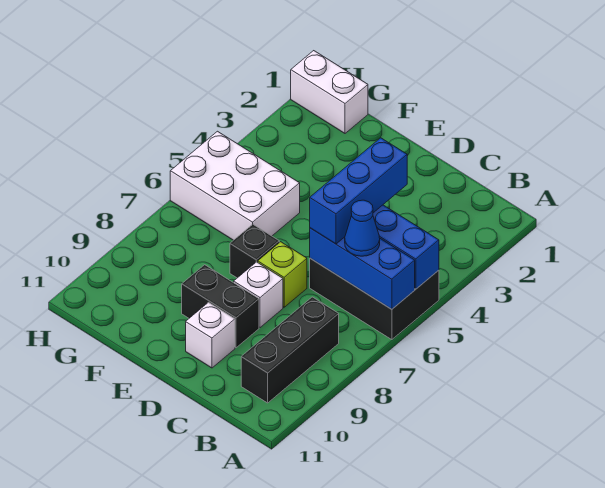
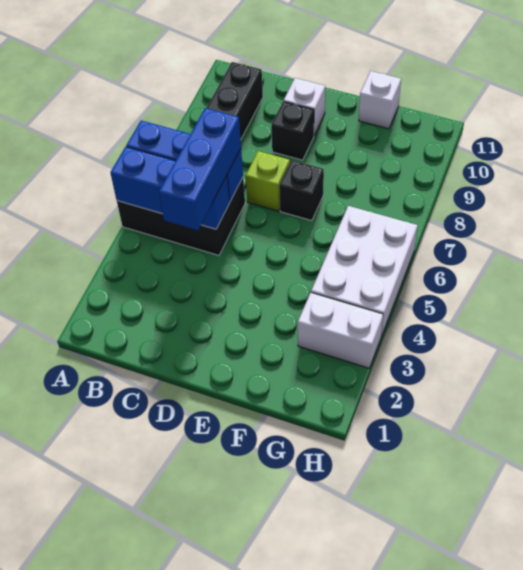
blue cone B6 level 3 -> none
white brick D8 level 1 -> white brick F11 level 1
black brick D9:E9 level 1 -> black brick D9 level 1
white brick F5:H6 level 1 -> white brick G4:H6 level 1
white brick G1:H1 level 1 -> white brick G3:H3 level 1

